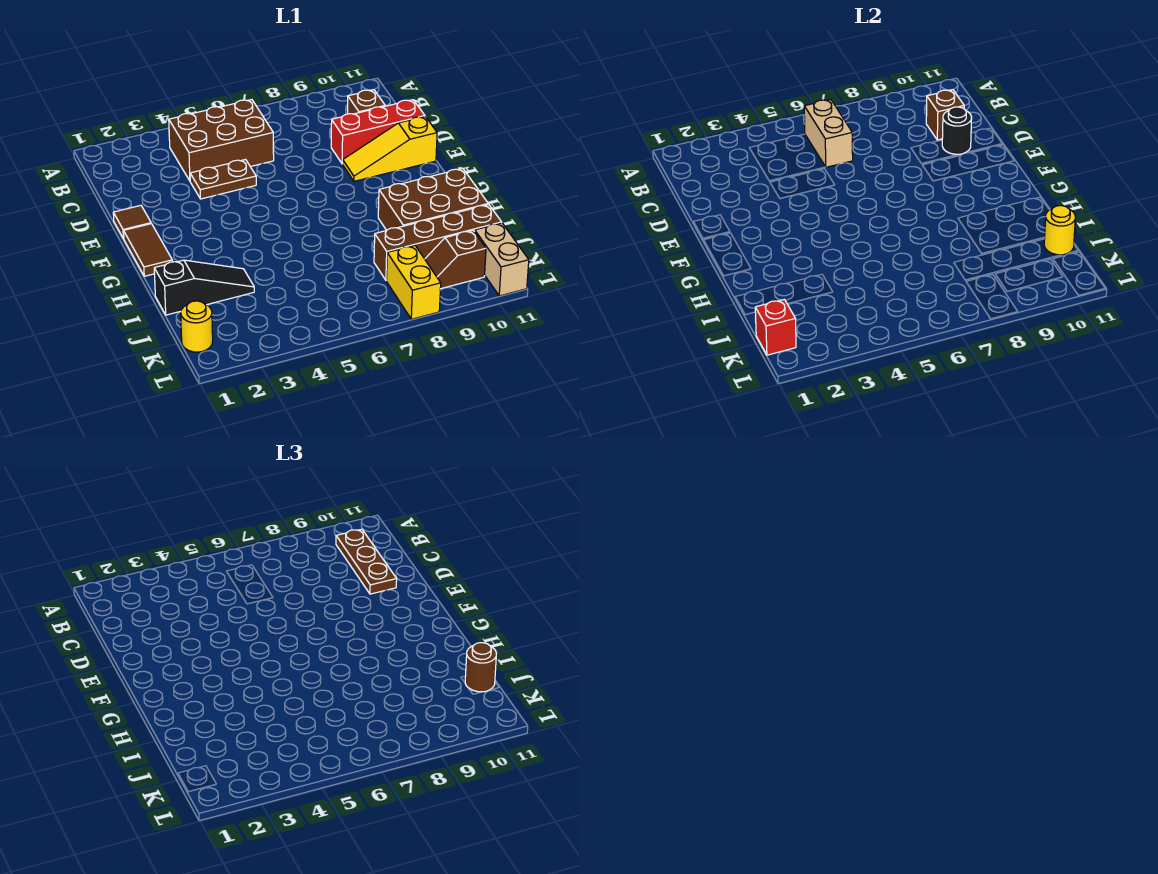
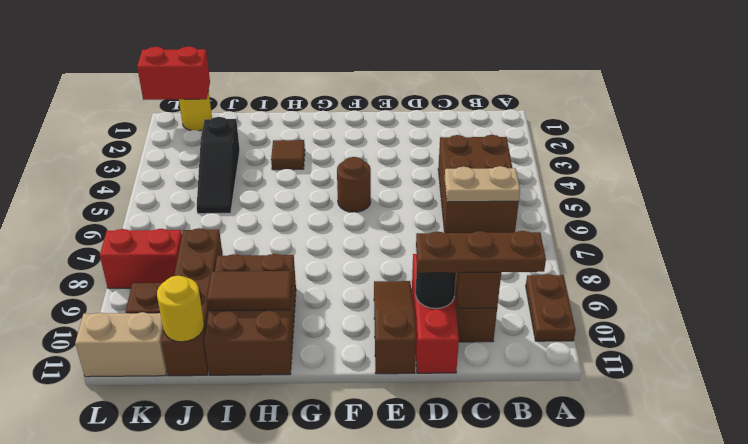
tan brick B6:C6 level 2 -> tan plate B6:C6 level 2
brown plate D4:D5 level 1 -> brown plate A9:A10 level 1
brown tile E1 level 1 -> brown tile H3 level 1
yellow slope E9:E11 level 1 top 11 -> brown slope E9:E11 level 1 top 11
brown tile F1:G1 level 1 -> brown tile H10:I10 level 2
black slope I1:I3 level 1 top 1 -> black slope J3:J5 level 1 top 3
brown round brick J11 level 3 -> brown round brick F5 level 1
red brick K1 level 2 -> red brick K1:L1 level 2
yellow brick K8:L8 level 1 -> red brick K8:L8 level 1

